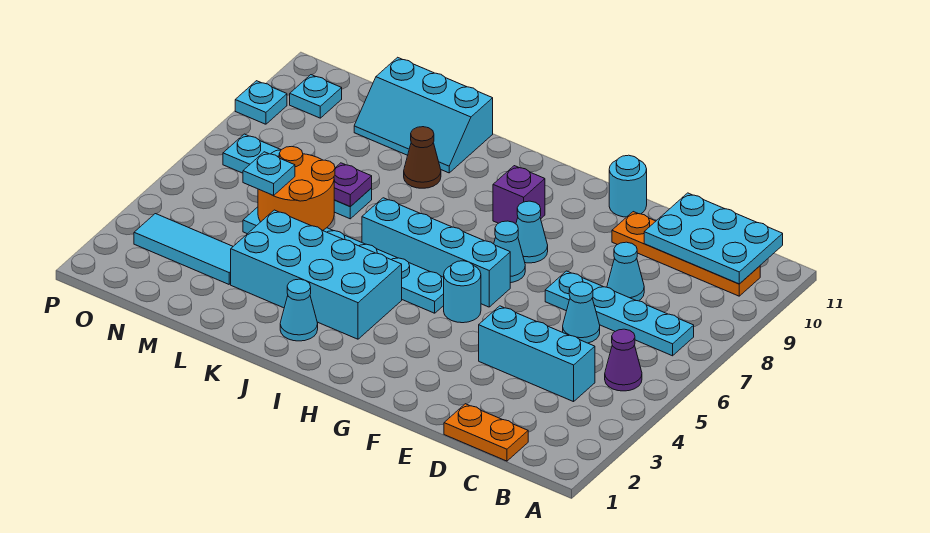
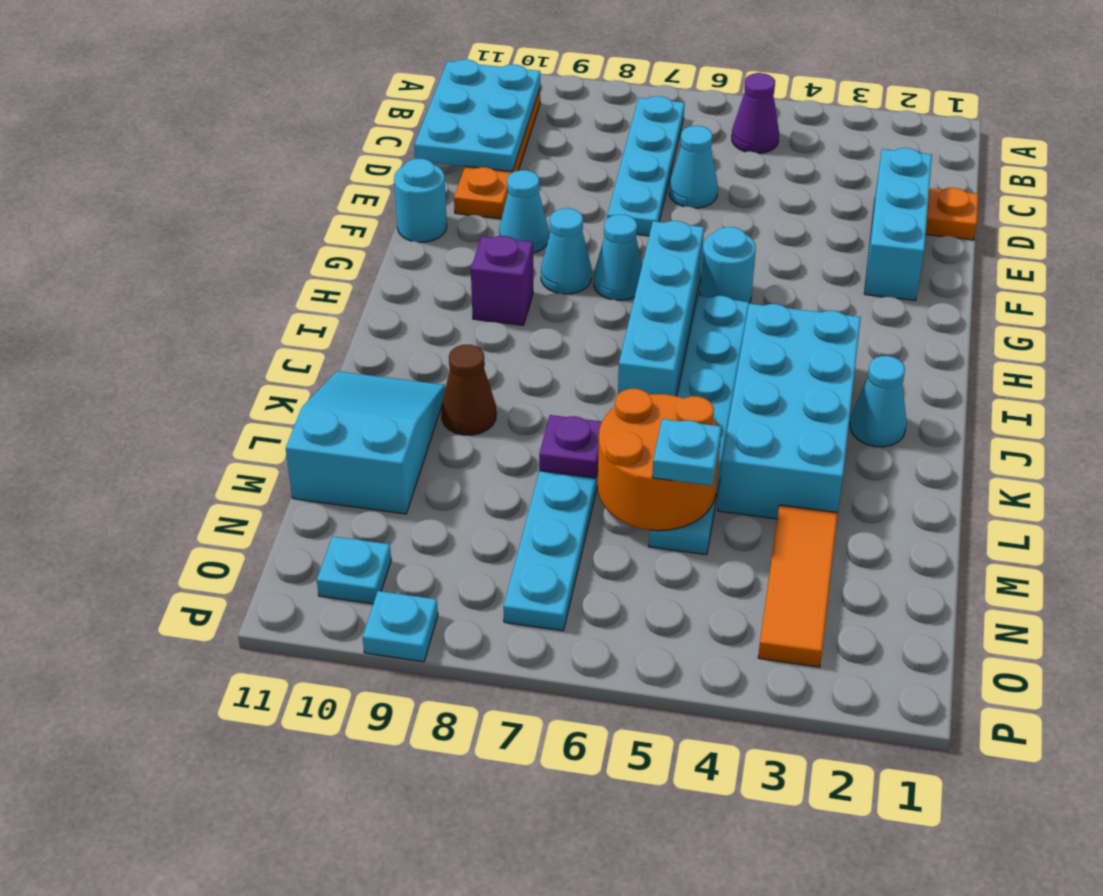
orange plate C1:D1 level 1 -> orange plate D1 level 1
cyan brick C4:E4 level 1 -> cyan brick D2:F2 level 1
cyan cone D8 level 1 -> cyan cone F9 level 1
cyan slope K10:M11 level 1 top 11 -> cyan slope K10:M11 level 1 top M
cyan tile M3:O3 level 1 -> orange tile M3:O3 level 1

